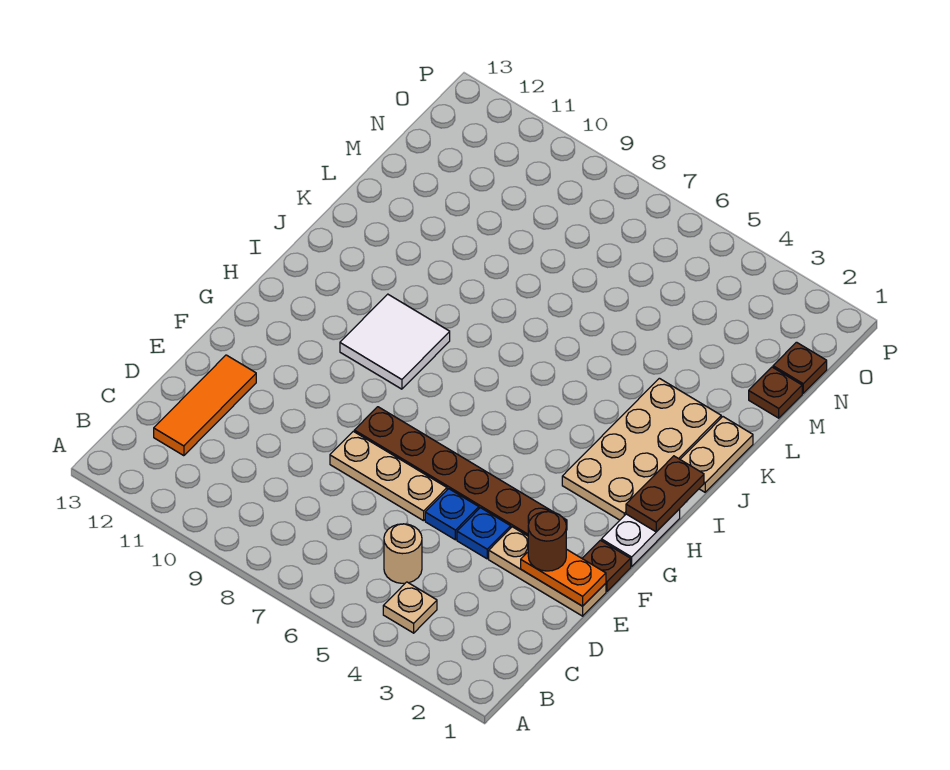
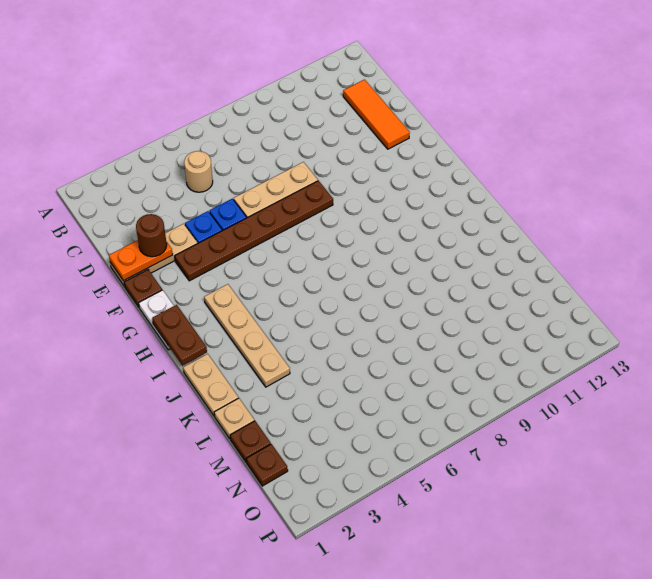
tan plate B4 level 1 -> tan plate L1 level 1
tan plate H2:K3 level 1 -> tan plate H3:K3 level 1
white tile H9:I10 level 1 -> none

